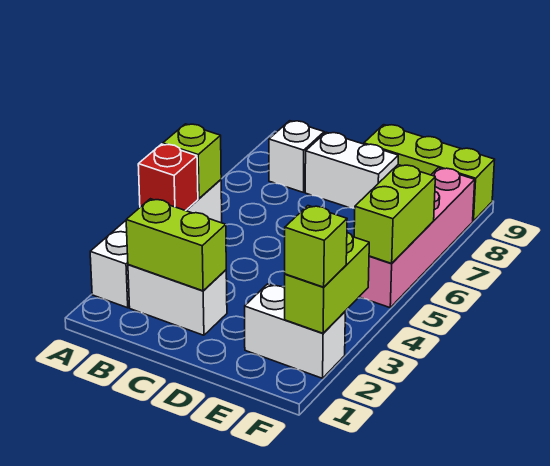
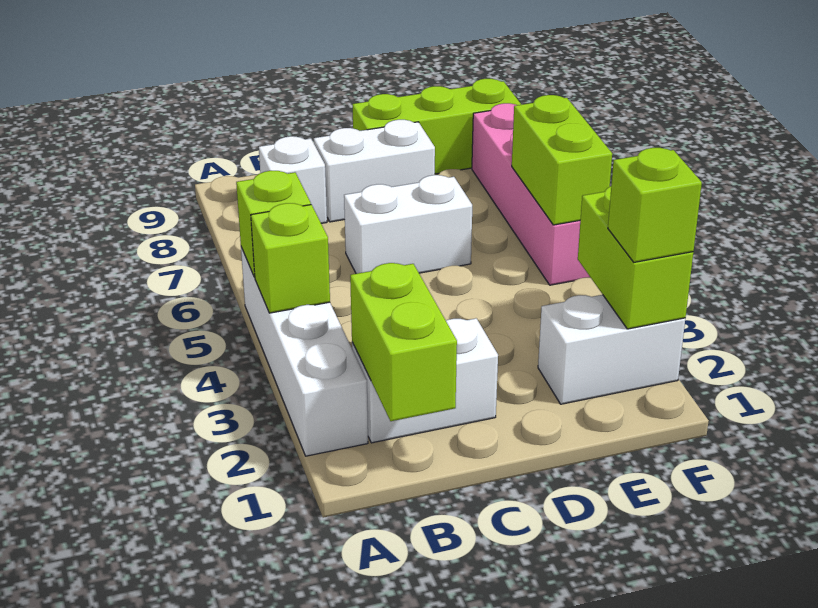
red brick A4 level 2 -> lime brick A4 level 2
lime brick B2:C2 level 2 -> lime brick B1:B2 level 2
none -> white brick C6:D6 level 1

